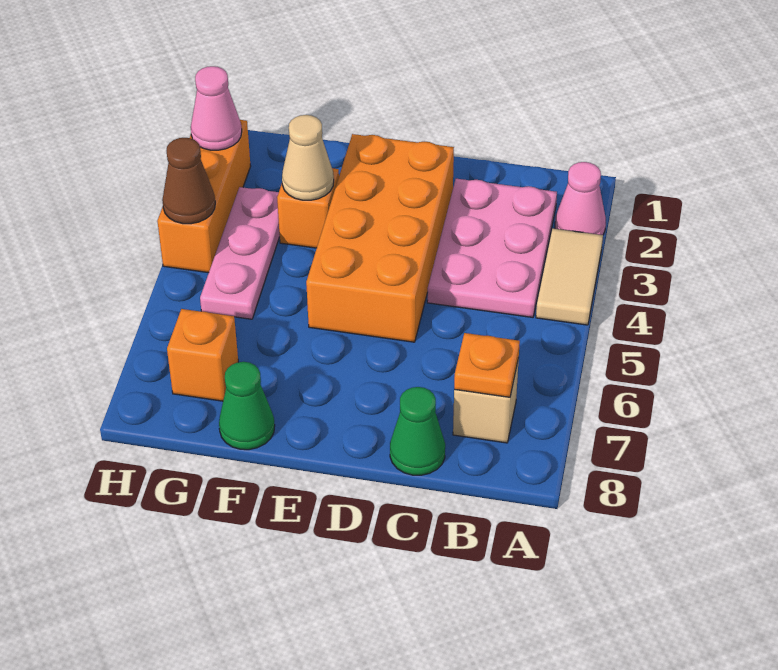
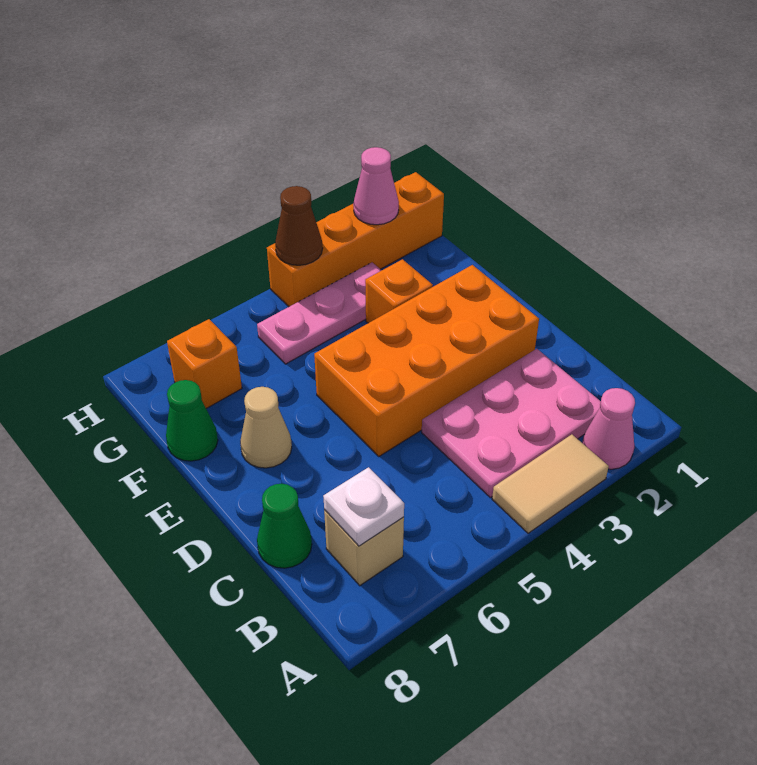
orange plate B7 level 2 -> white plate B7 level 2
tan cone F3 level 2 -> tan cone E7 level 1
orange brick H2:H4 level 1 -> orange brick H1:H4 level 1

